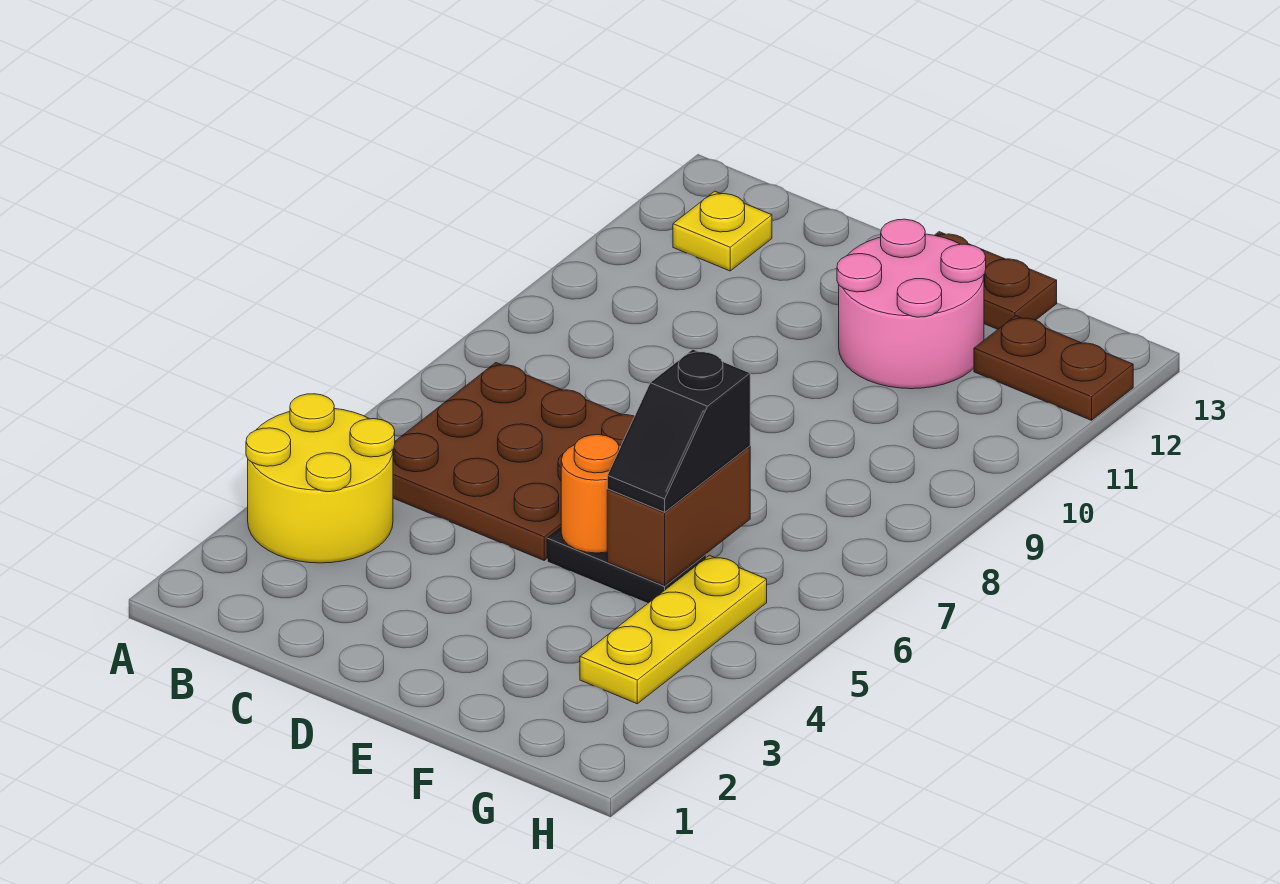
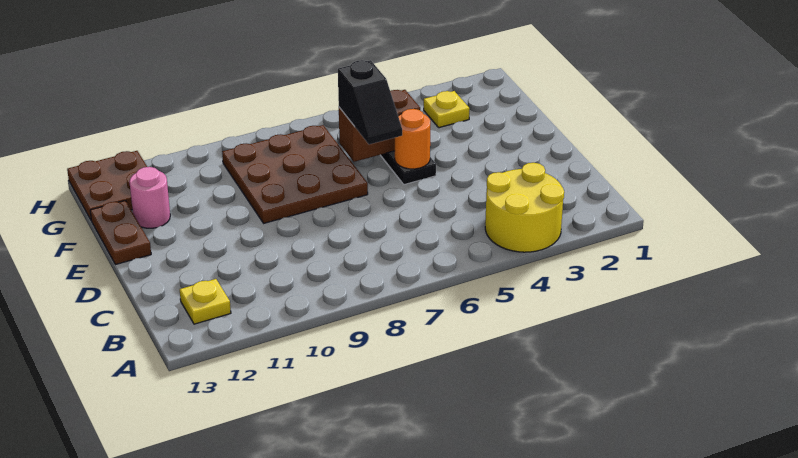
brown plate B5:D7 level 1 -> brown plate E7:G9 level 1
pink round brick E11:F12 level 1 -> pink round brick F12 level 1
black slope F5:F6 level 3 top 6 -> black slope E6:F6 level 3 top F
yellow plate G3:G5 level 1 -> yellow plate G3 level 1
brown plate G12:H12 level 1 -> brown plate G12:H13 level 1

